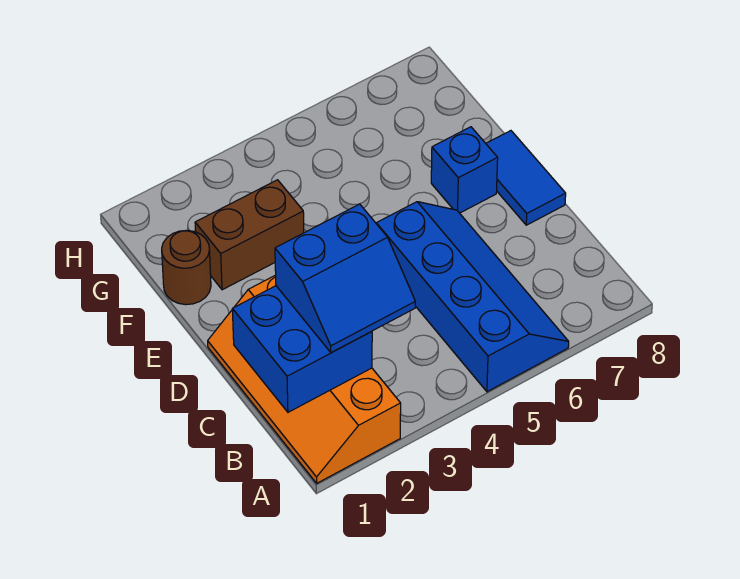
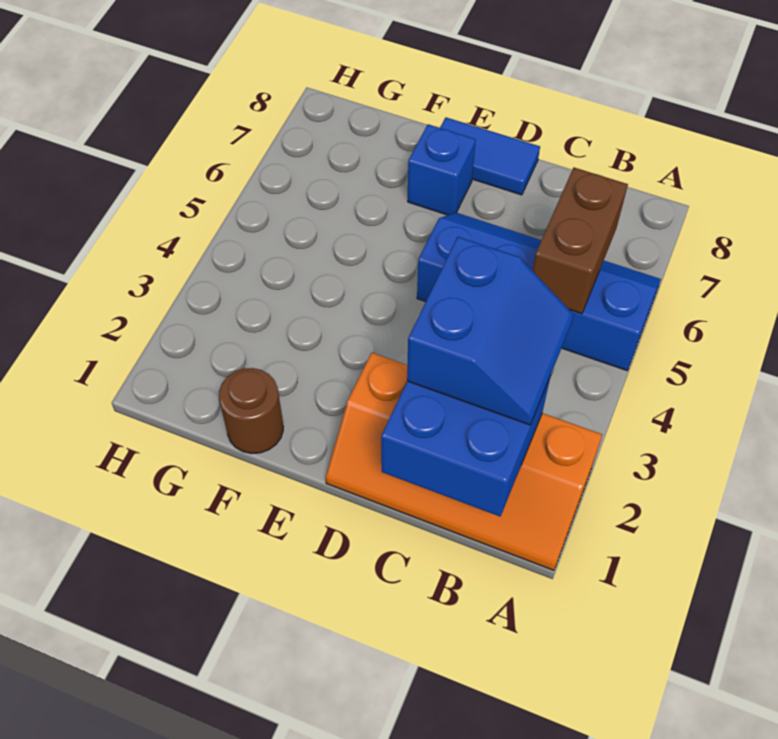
brown brick F2:F3 level 1 -> brown brick B5:B6 level 2

